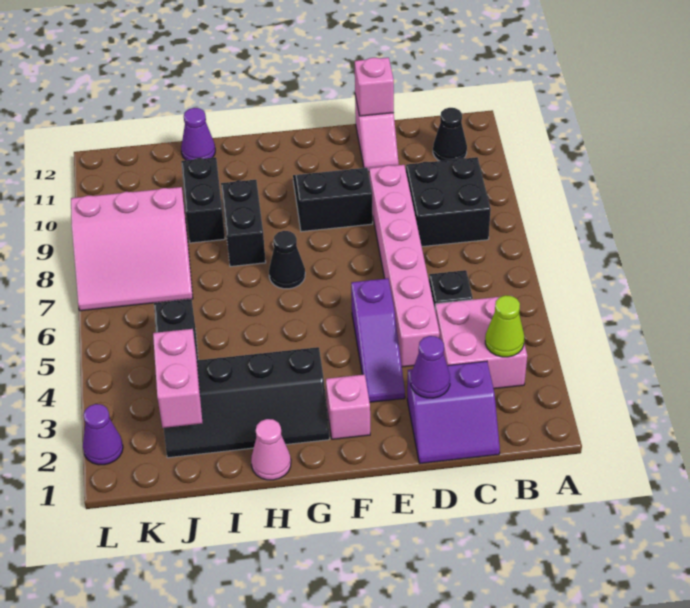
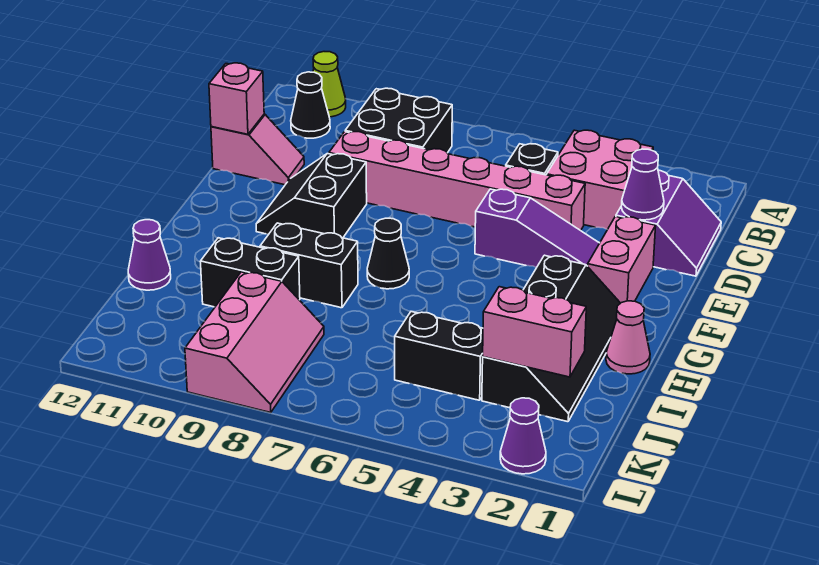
lime cone B3 level 2 -> lime cone A11 level 1
pink brick F2 level 1 -> pink brick E2:F2 level 1
pink slope J7:L9 level 1 top 9 -> pink slope J8:L9 level 1 top 9

